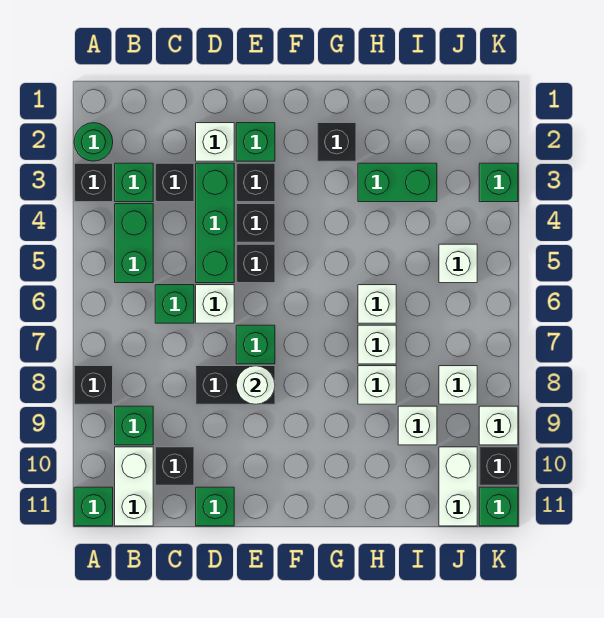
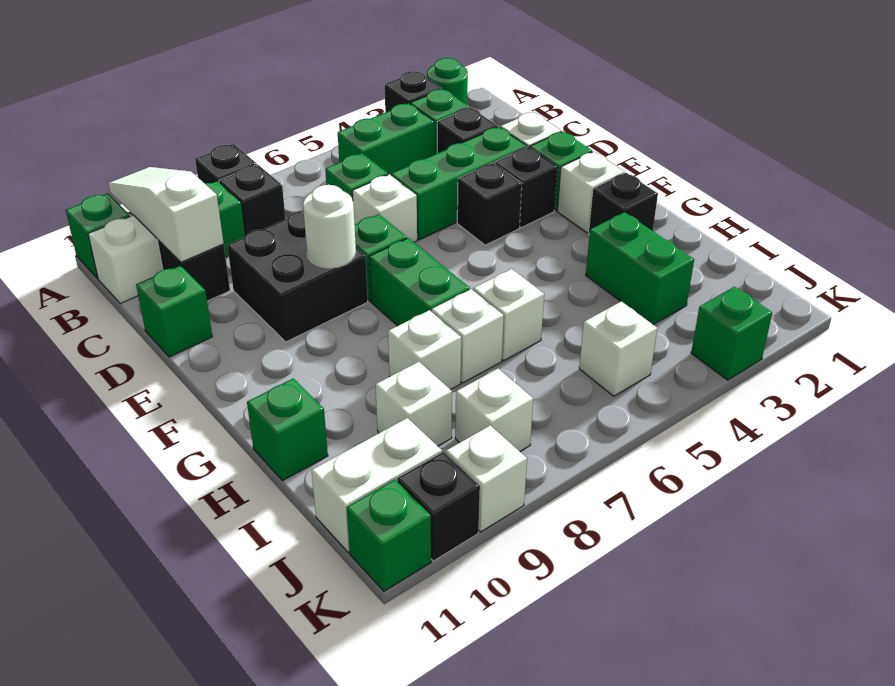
none -> white slope A10:C10 level 2 top C
black brick D8:E8 level 1 -> black brick D8:E9 level 1
black brick E5 level 1 -> black brick B8 level 1
none -> white brick F2 level 1
none -> green brick F7:G7 level 1
none -> green brick H11 level 1

